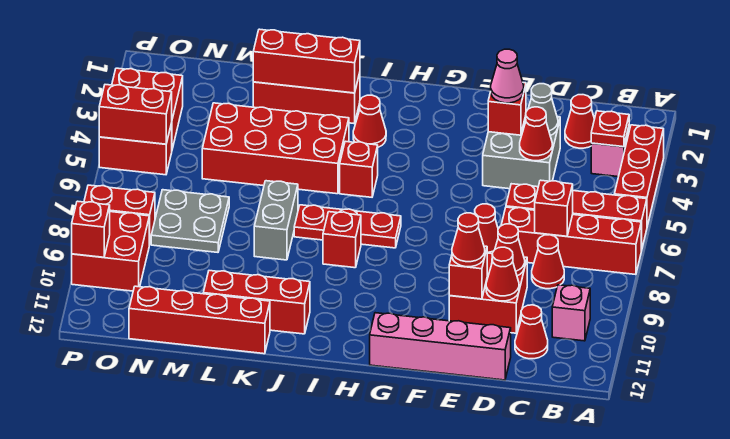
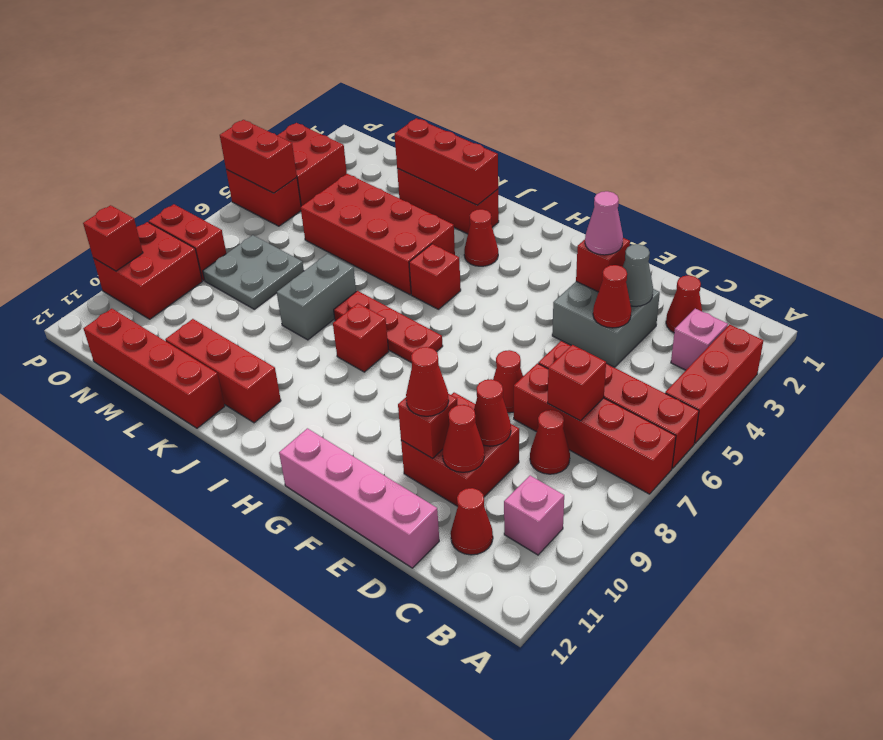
red plate B3 level 2 -> none

